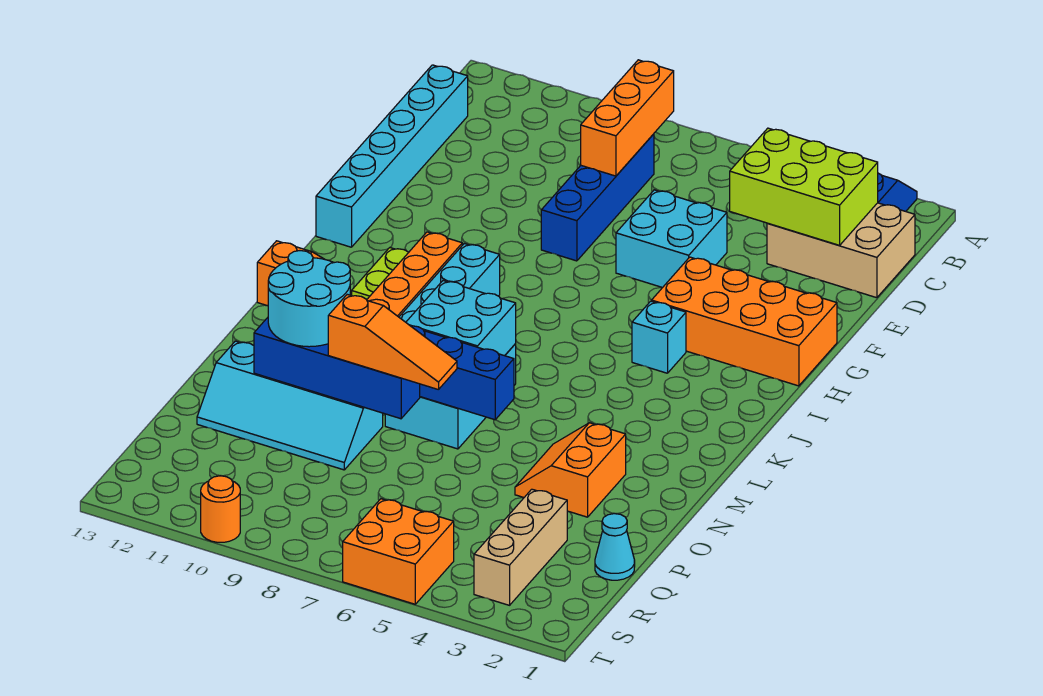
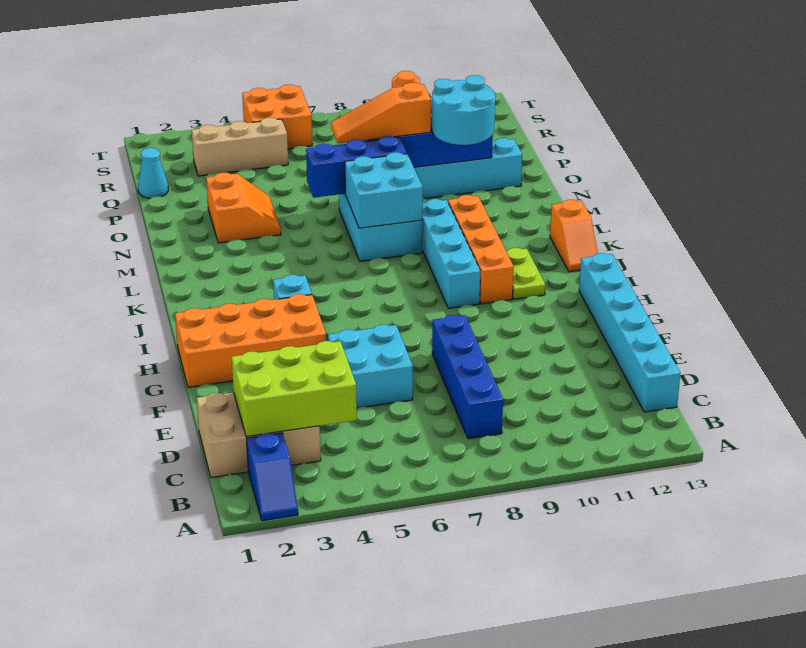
orange brick B8:D8 level 2 -> none
tan brick Q3:S3 level 1 -> tan brick R3:R5 level 1

